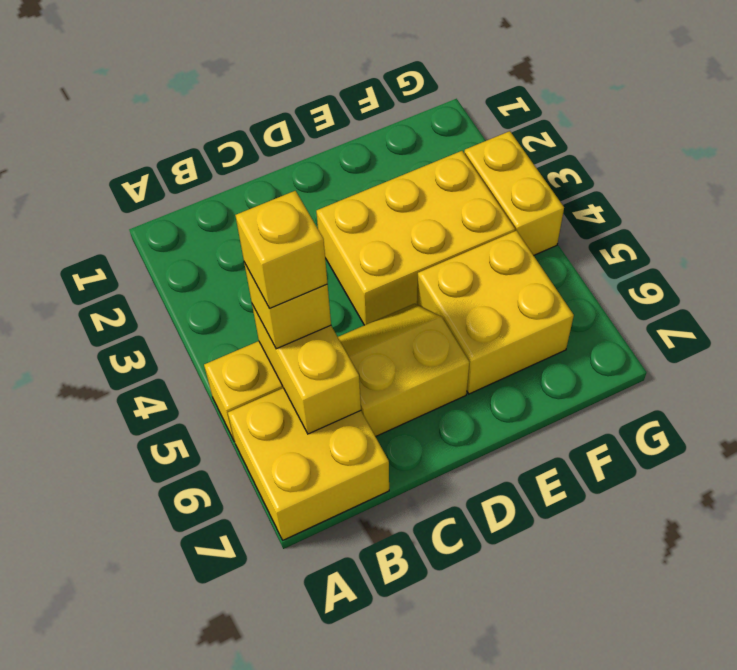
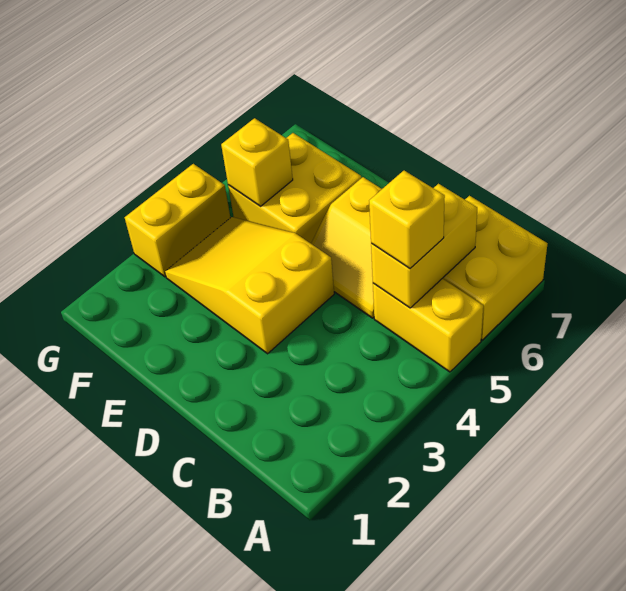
yellow brick B5 level 4 -> yellow brick F5 level 2
yellow brick D3:F4 level 1 -> yellow slope D3:F4 level 1 top D

